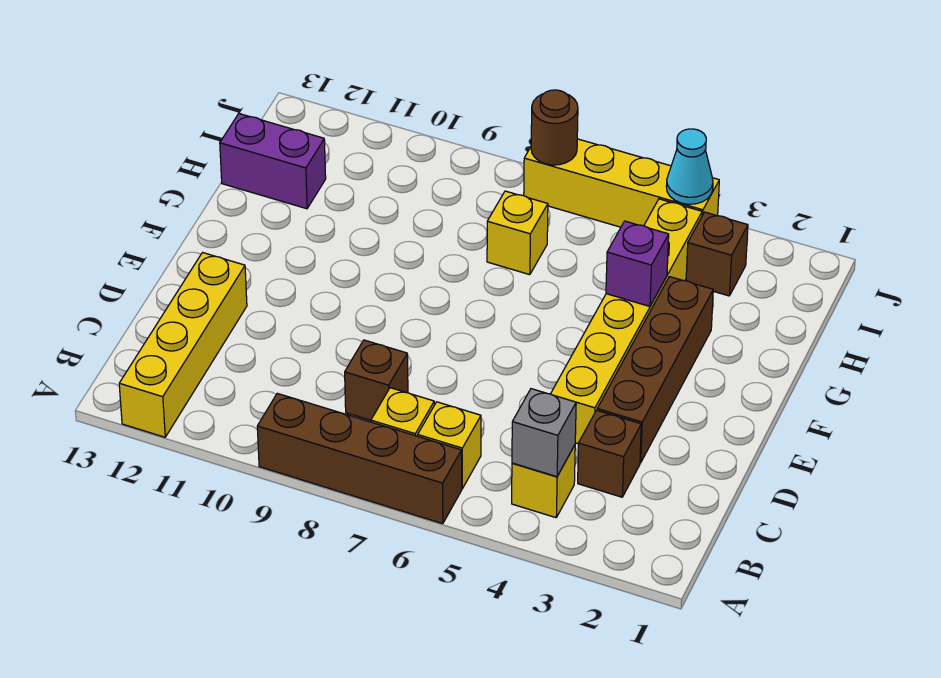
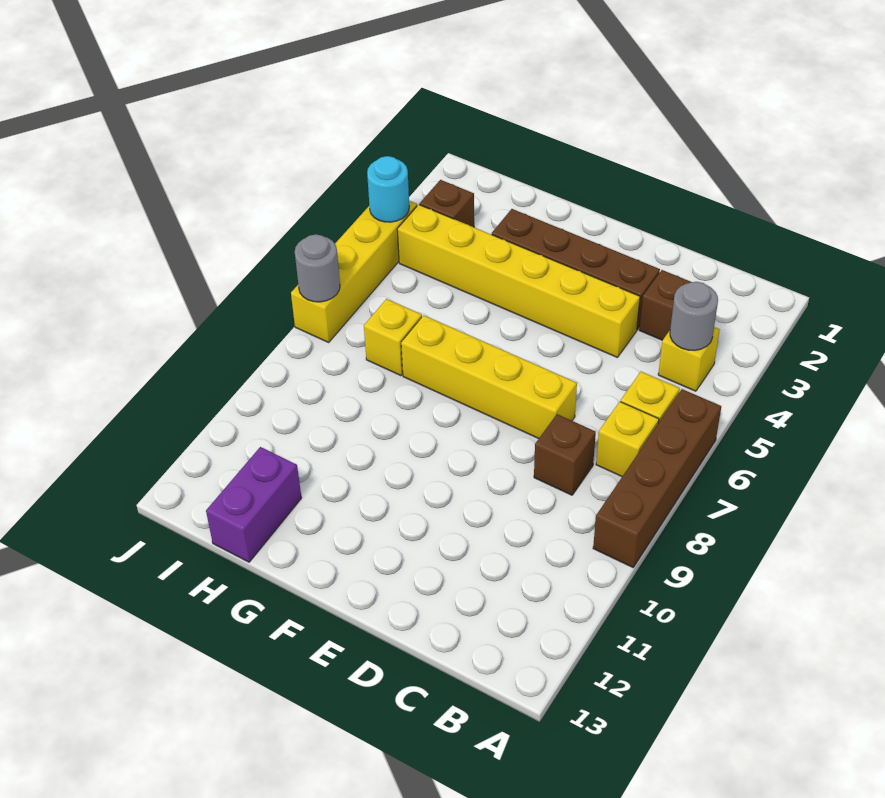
yellow brick A12:D12 level 1 -> yellow brick D7:G7 level 1
grey brick B4 level 2 -> grey round brick B4 level 2
purple brick G4 level 2 -> none
cyan cone J4 level 2 -> cyan round brick J4 level 2
brown round brick J7 level 2 -> grey round brick J7 level 2

